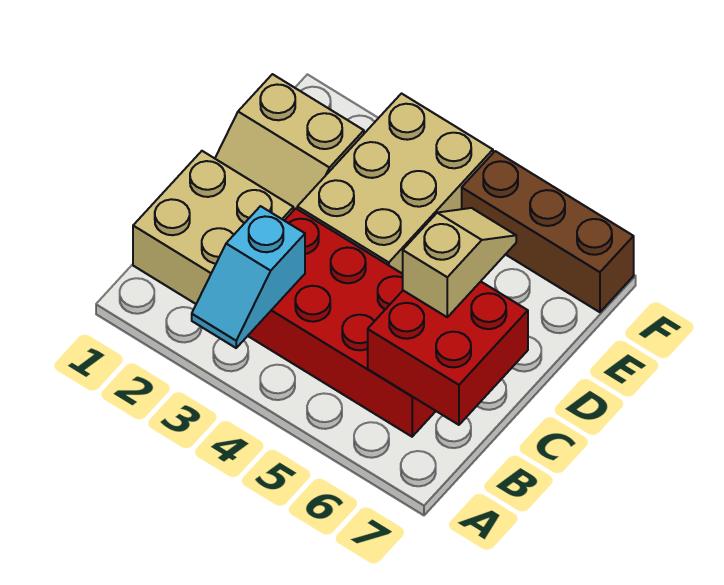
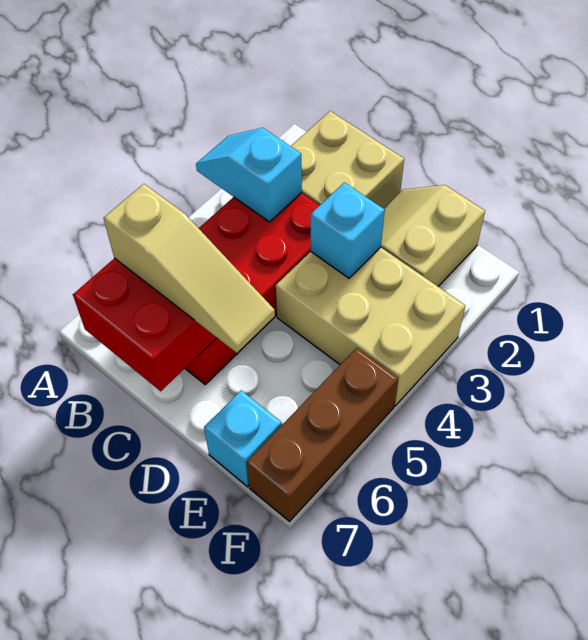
tan slope C6:D6 level 3 top C -> tan slope B6:D6 level 3 top B
none -> cyan brick D3 level 2
none -> cyan brick E7 level 1

